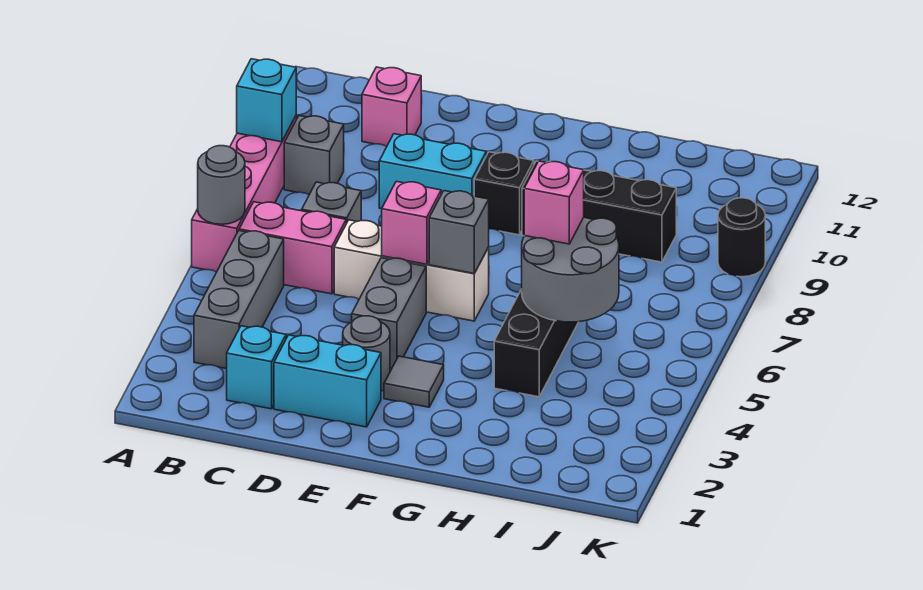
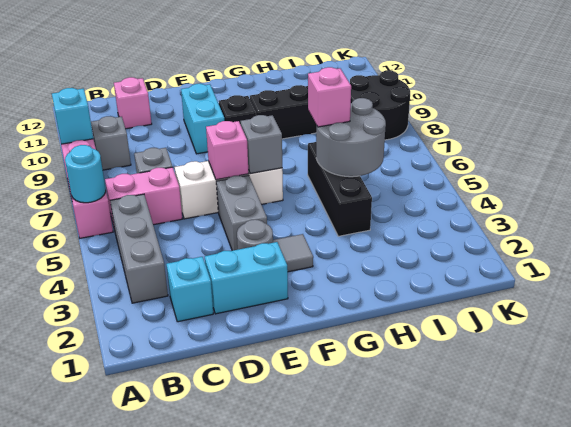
grey round brick A6 level 2 -> cyan round brick A6 level 2
cyan brick D9:E9 level 1 -> cyan brick E9:E10 level 1
black round brick K9 level 1 -> black round brick J8:K9 level 1

